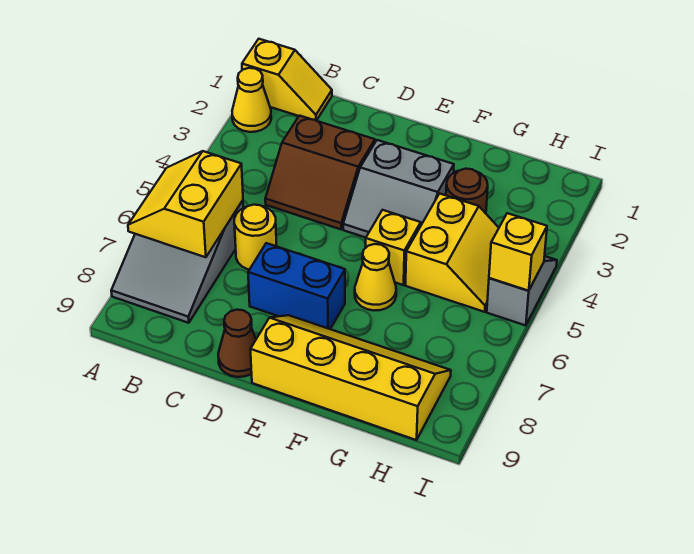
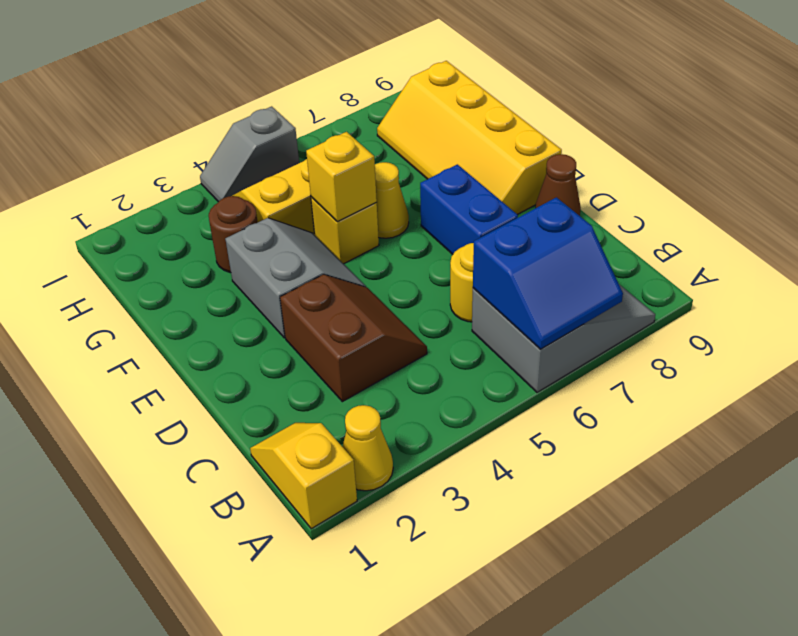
yellow slope A6:B7 level 2 top B -> blue slope A6:B7 level 2 top B
yellow brick I5 level 2 -> yellow brick F5 level 2

